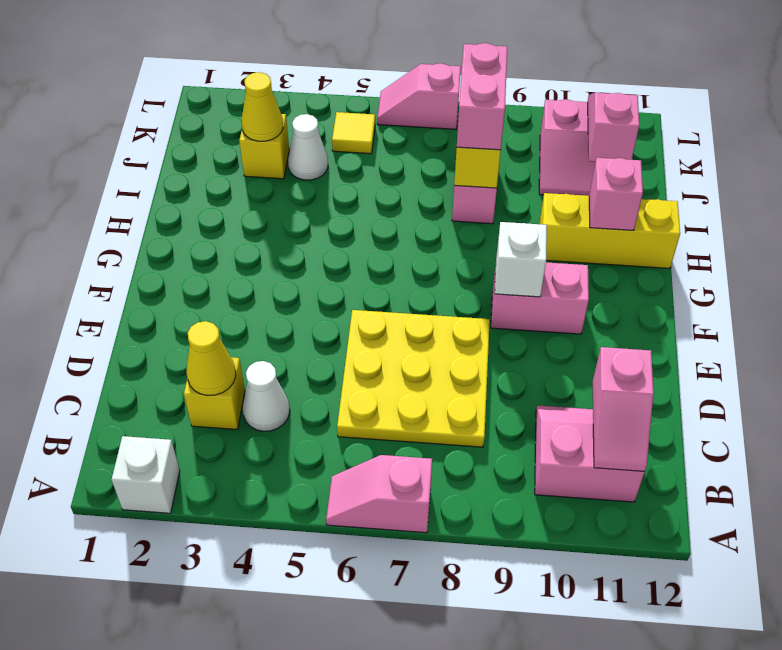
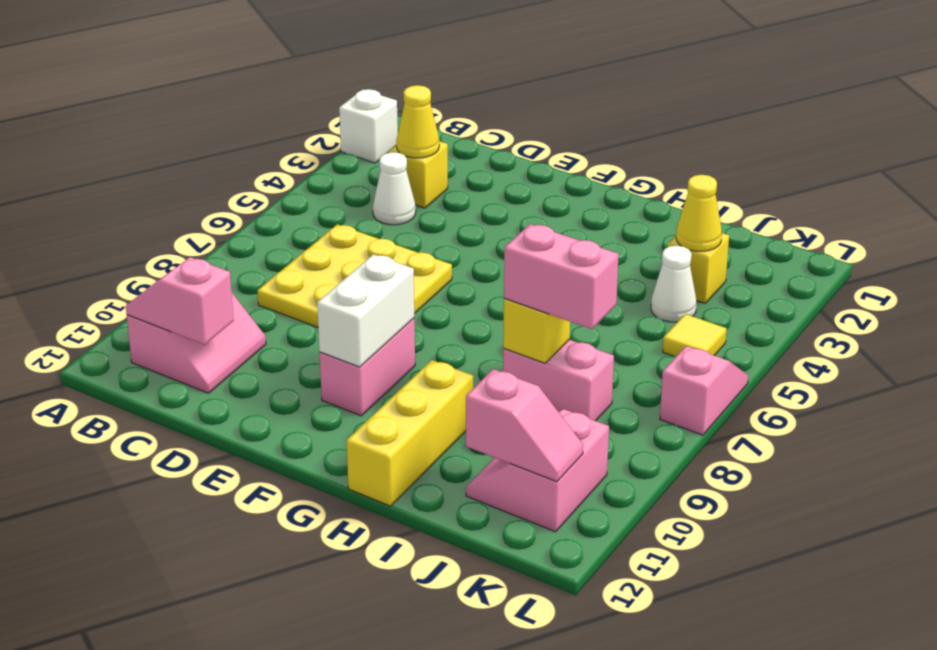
pink slope A6:A7 level 1 top 7 -> none
white brick F9 level 2 -> white brick F9:F10 level 2
pink brick H11 level 2 -> none

